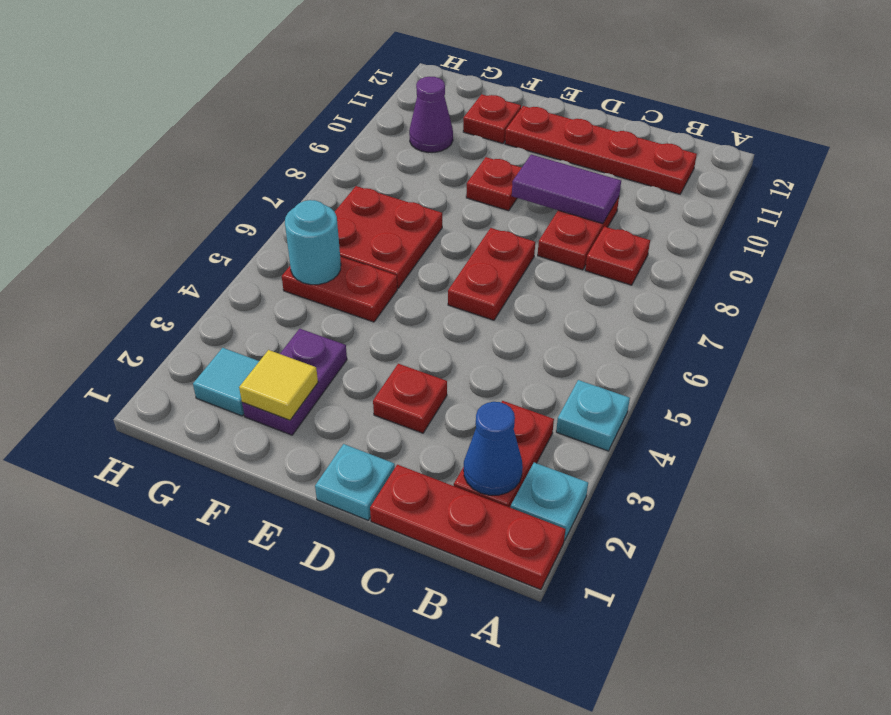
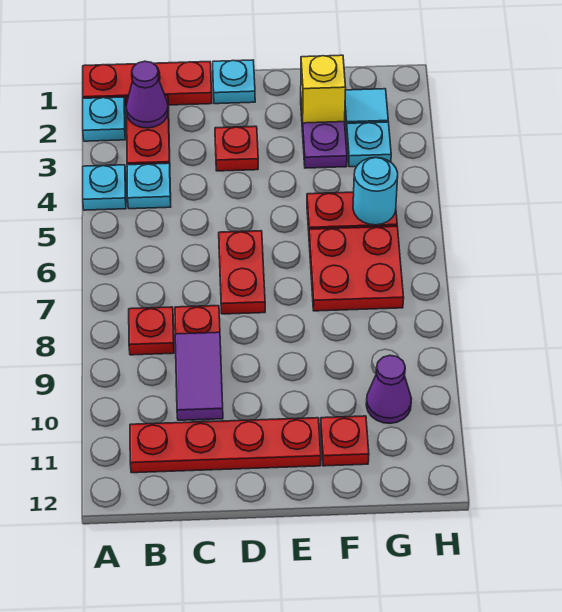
blue cone B2 level 2 -> purple cone B2 level 2
none -> cyan plate B4 level 1
purple tile C9:D9 level 2 -> purple tile C9:C10 level 2
red plate E9 level 1 -> none
yellow tile F2 level 2 -> yellow brick F2 level 2
none -> cyan plate G3 level 1

